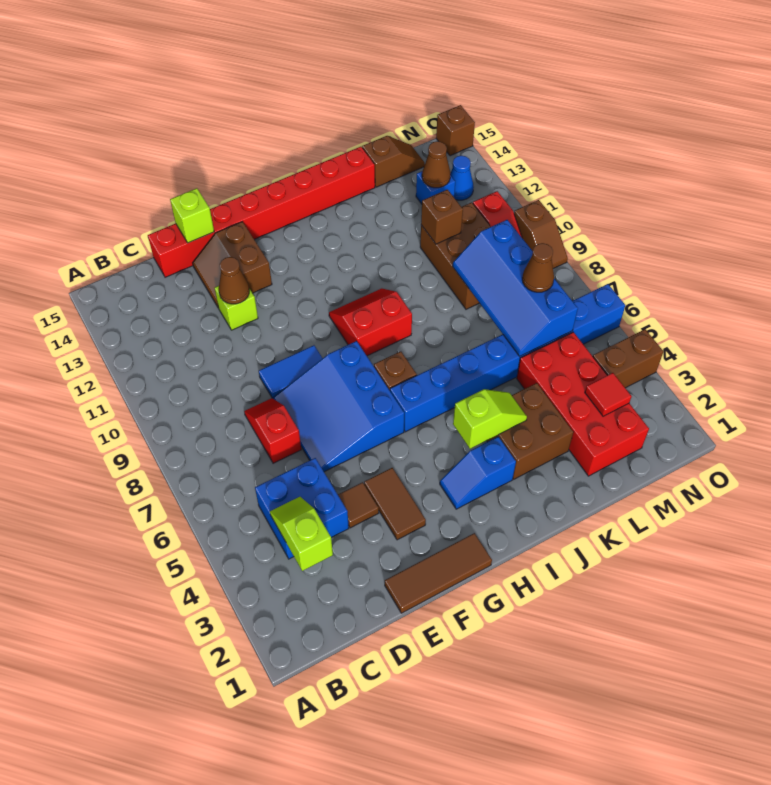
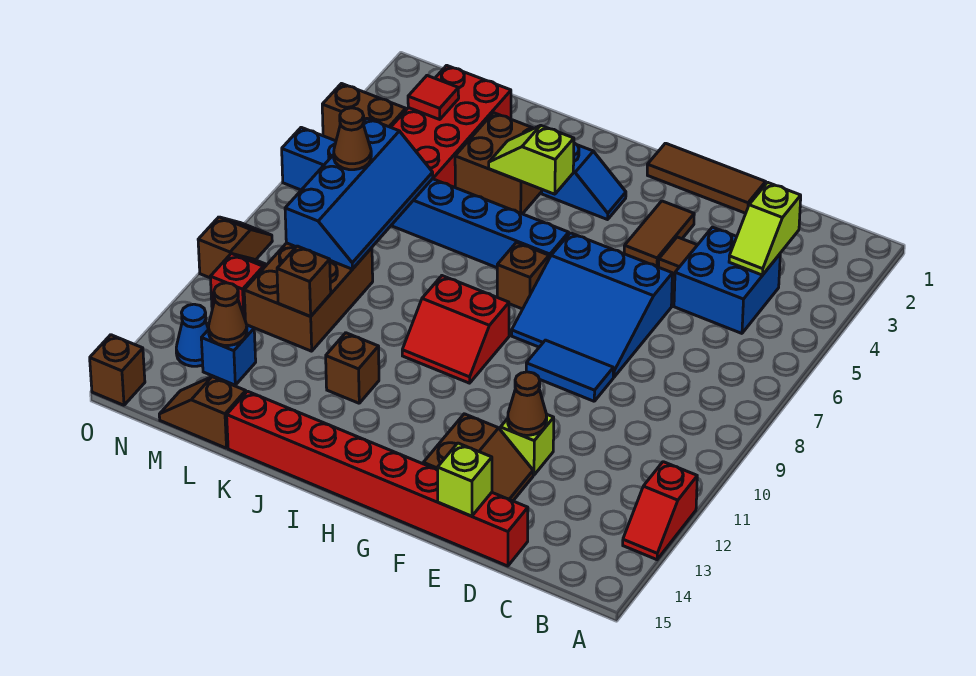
red slope D7:D8 level 1 top 7 -> red slope A12:A13 level 1 top 12
blue slope E6:G8 level 1 top G -> blue slope E6:G8 level 1 top 6
none -> brown brick J12 level 1

